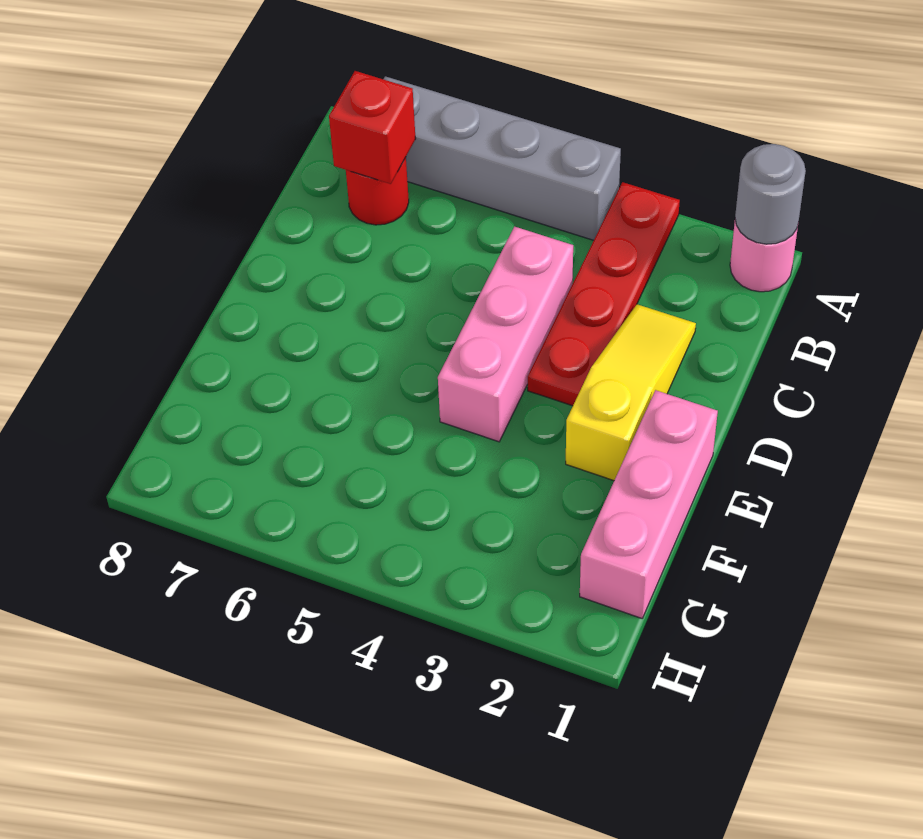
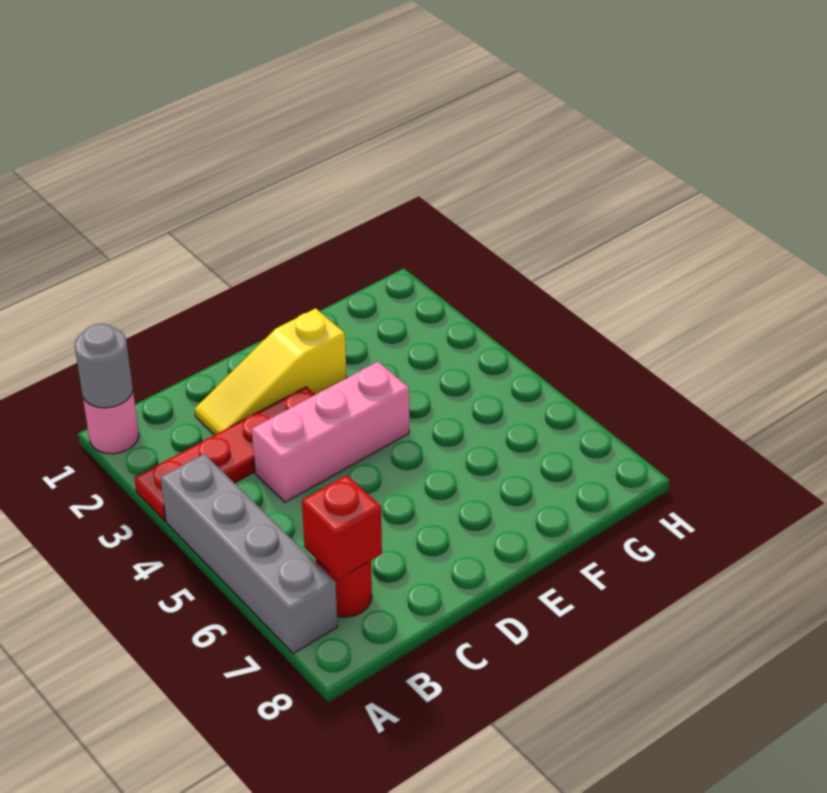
pink brick E1:G1 level 1 -> none

